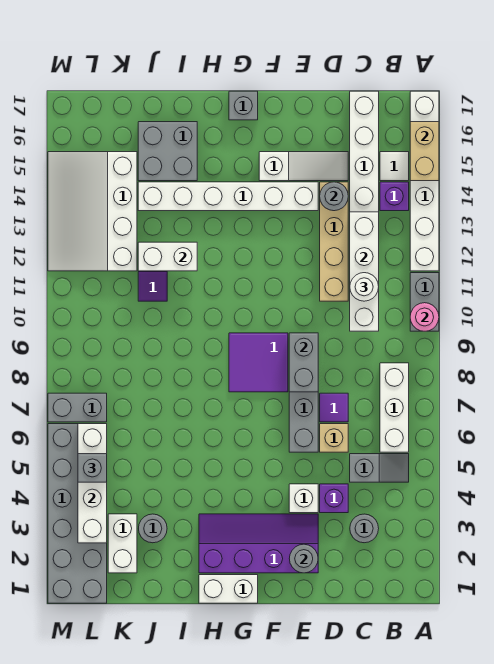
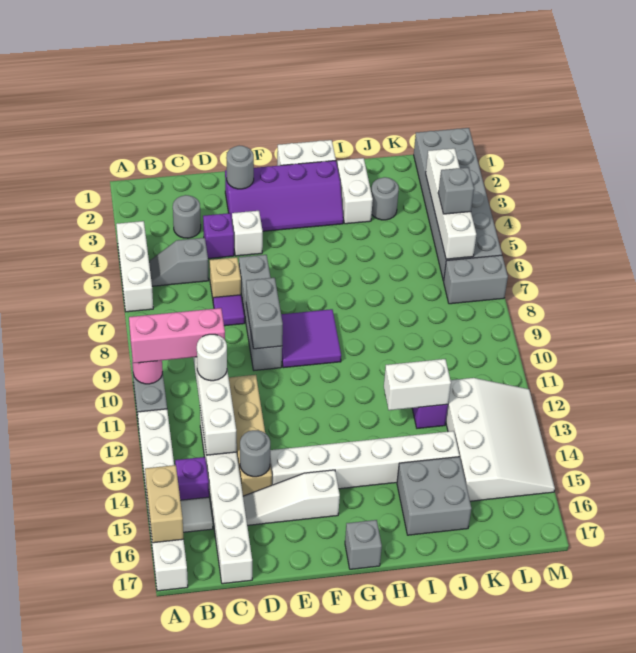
none -> pink brick A10:C10 level 3
white brick B6:B8 level 1 -> white brick A4:A6 level 1
white brick K2:K3 level 1 -> white brick I2:I3 level 1

